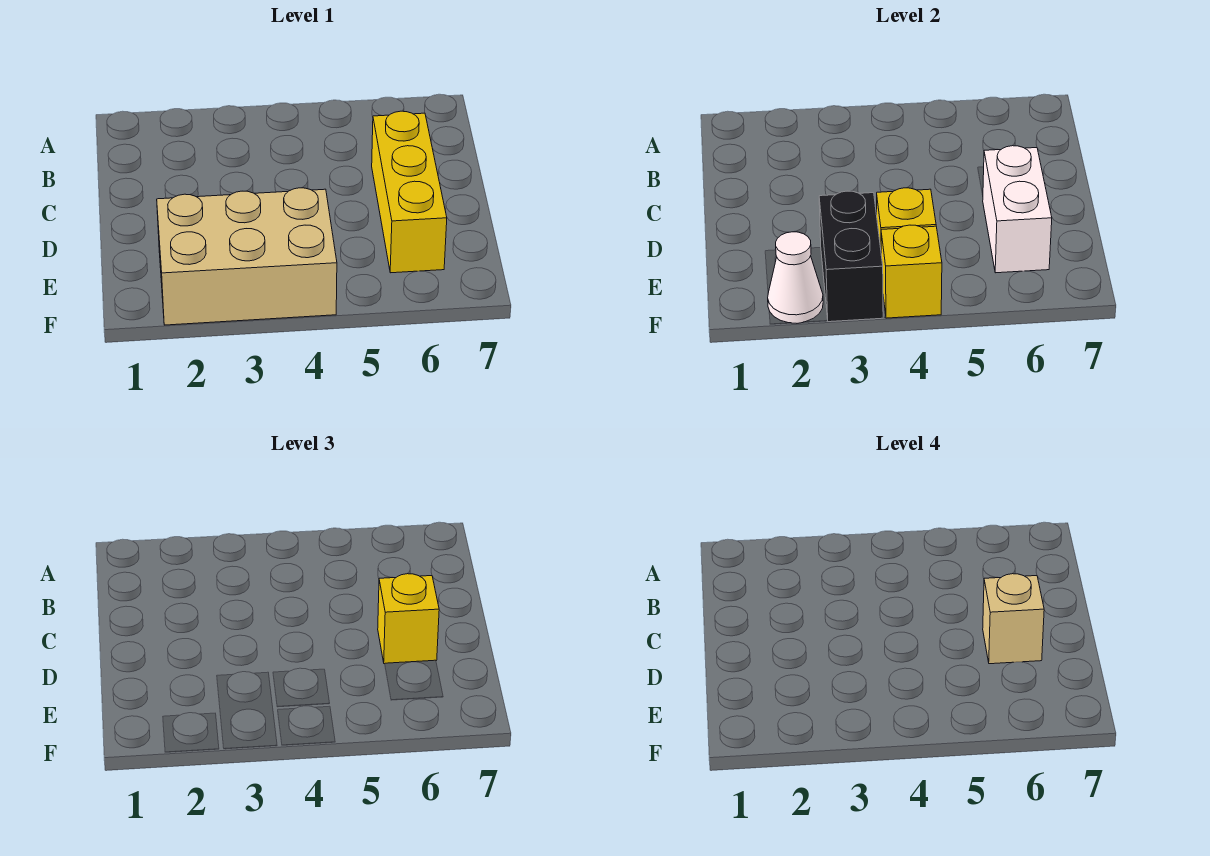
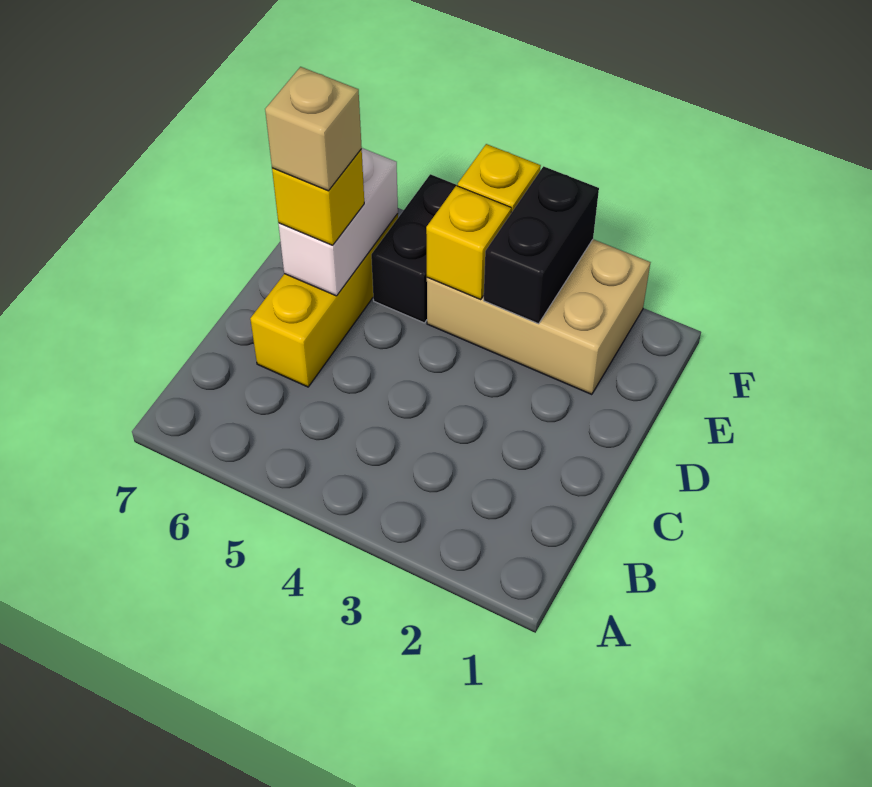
none -> black brick E5:F5 level 1
white cone F2 level 2 -> none

